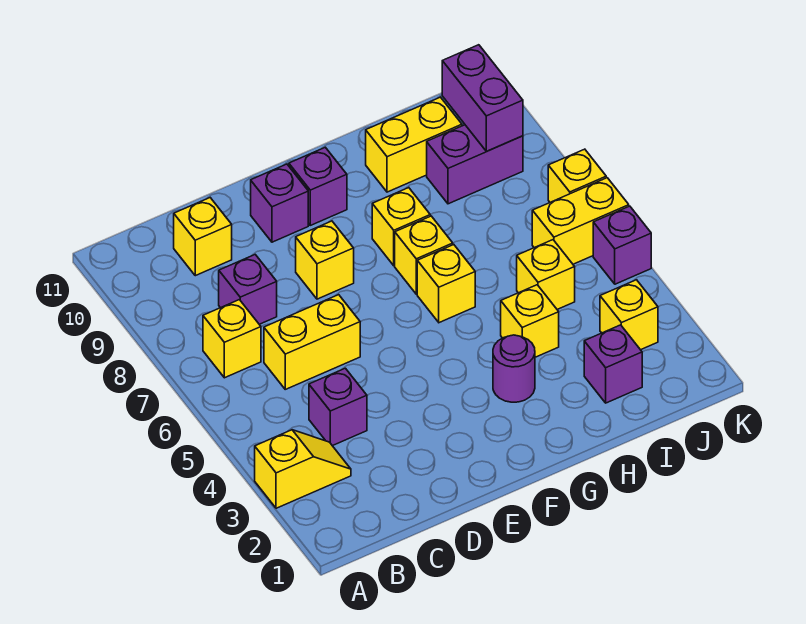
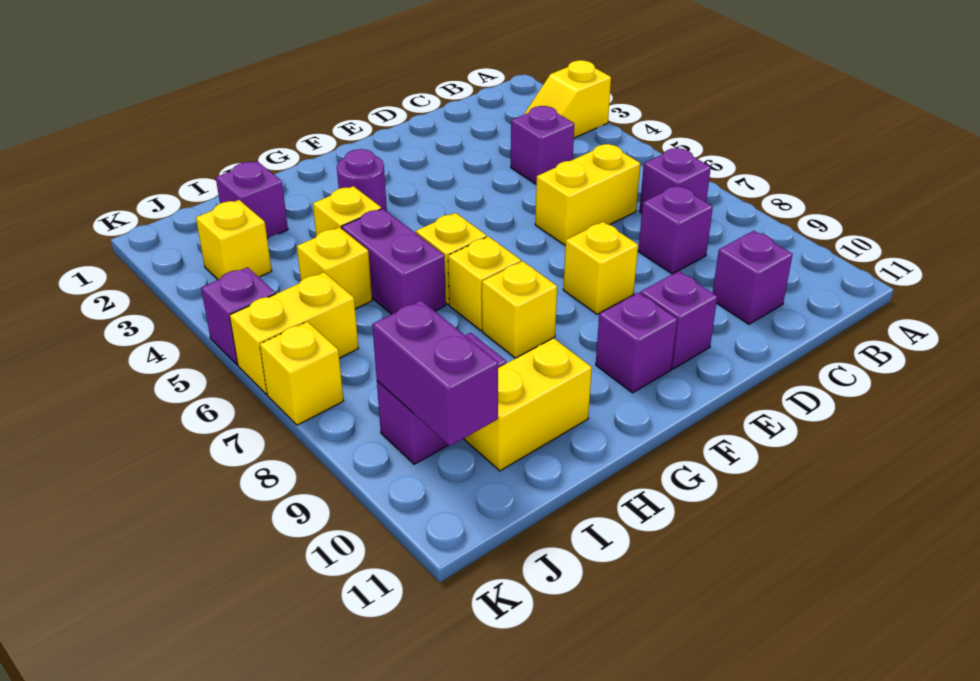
yellow brick B7 level 1 -> purple brick B7 level 1
yellow brick C10 level 1 -> purple brick C10 level 1
none -> purple brick H5:H6 level 1

